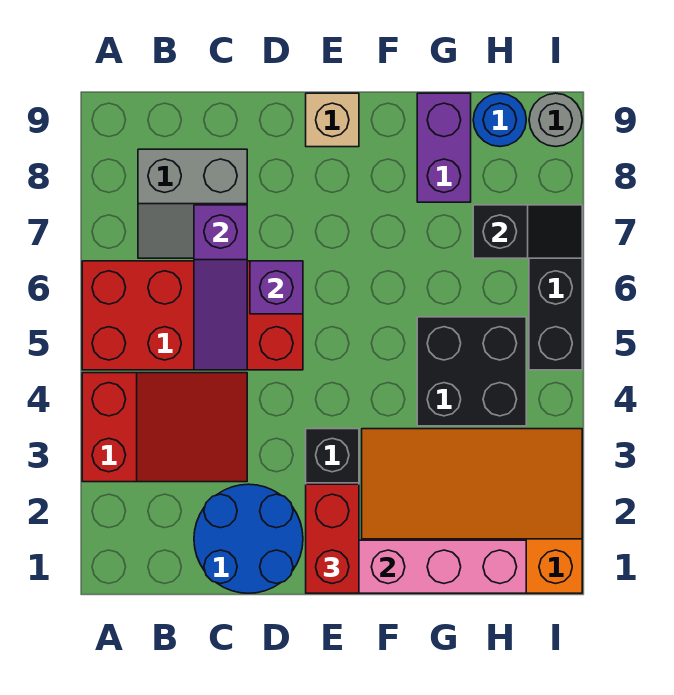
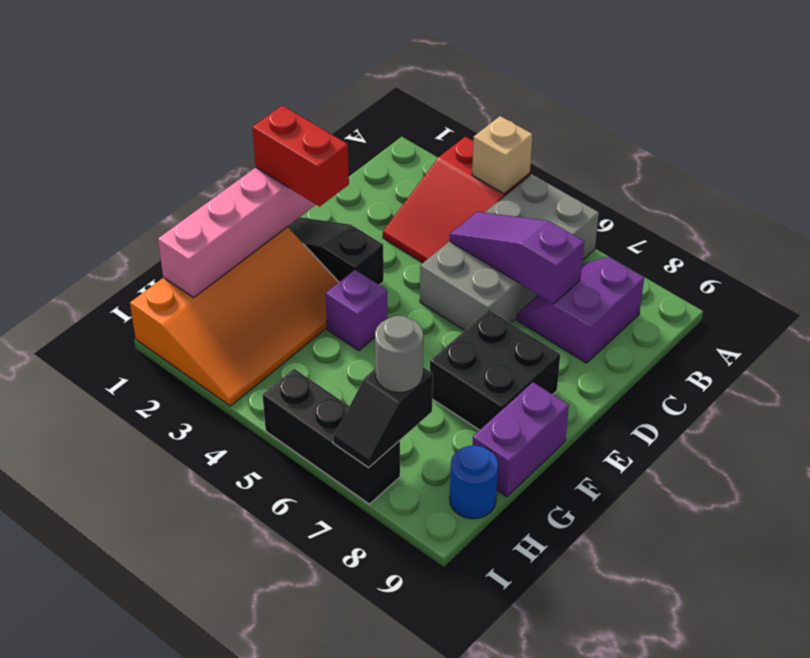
red brick A5:D6 level 1 -> grey brick A5:D6 level 1
grey slope B7:C8 level 1 top 8 -> purple slope B7:C8 level 1 top 8
blue round brick C1:D2 level 1 -> none
purple brick D6 level 2 -> purple brick F4 level 1
tan brick E9 level 1 -> tan brick A4 level 2
black brick G4:H5 level 1 -> black brick E7:F8 level 1
purple brick G8:G9 level 1 -> purple brick F9:G9 level 1
grey round brick I9 level 1 -> grey round brick H7 level 3

